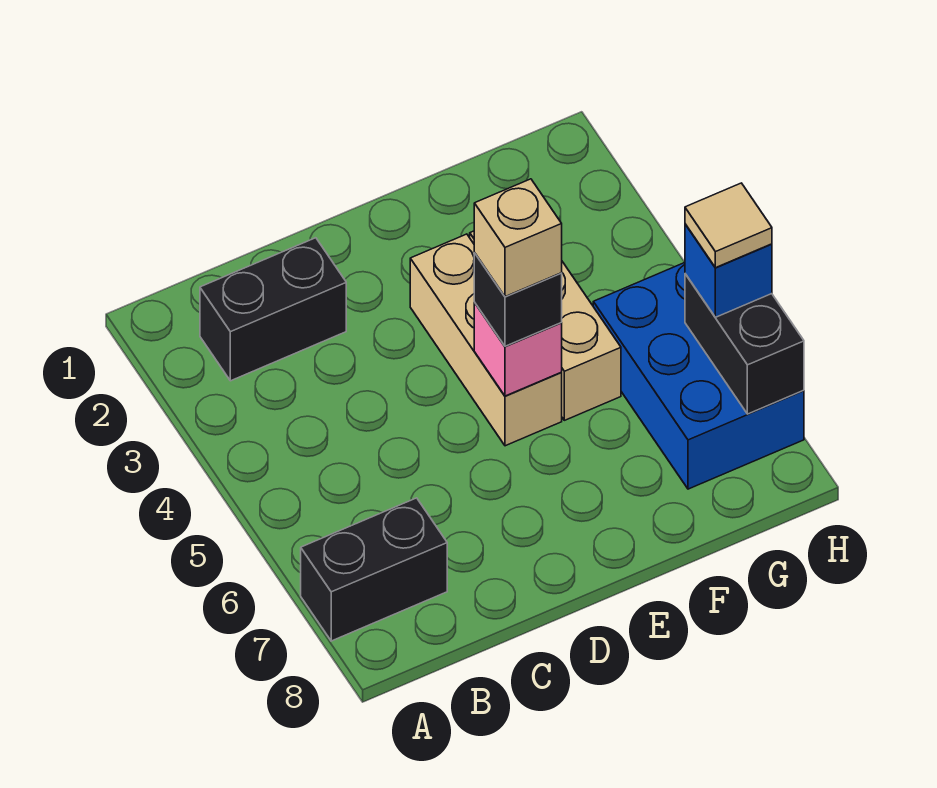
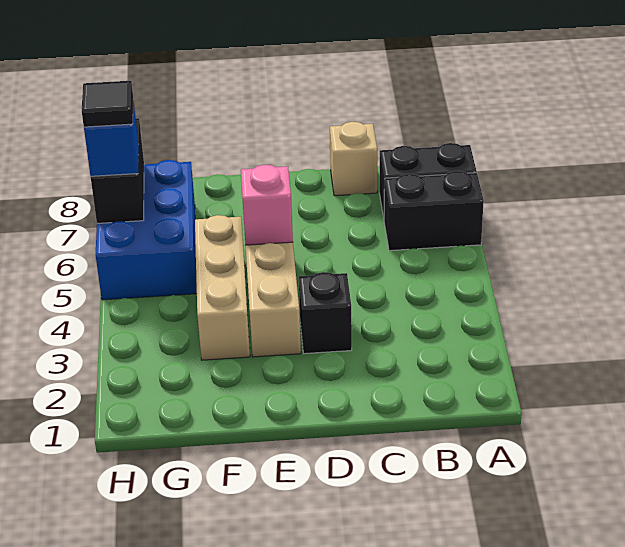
black brick B2:C2 level 1 -> black brick A6:B6 level 1
black brick E5 level 3 -> black brick D3 level 1
tan brick E5 level 4 -> tan brick C8 level 1
tan tile H6 level 4 -> black tile H6 level 4

